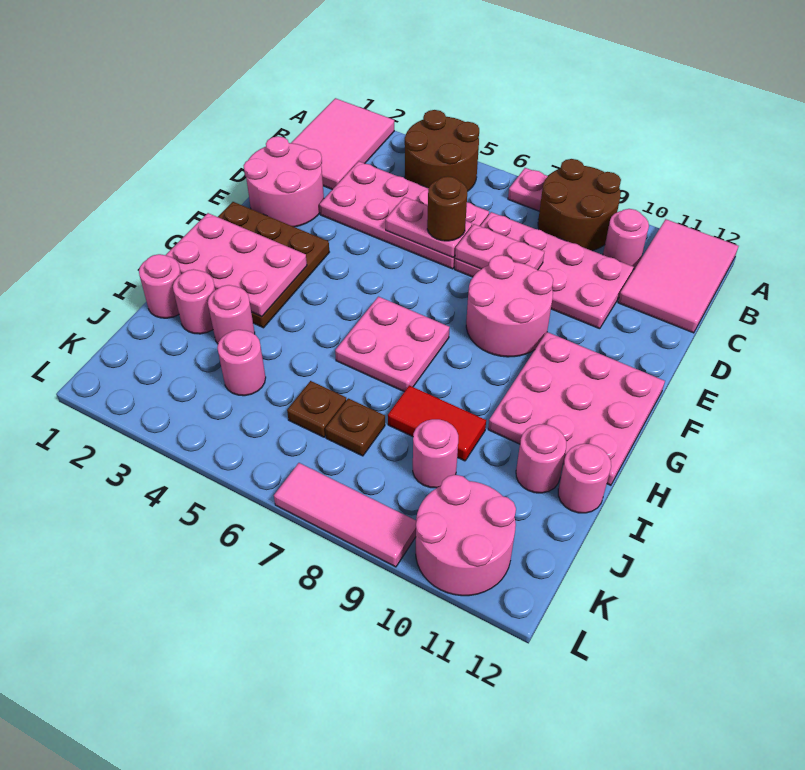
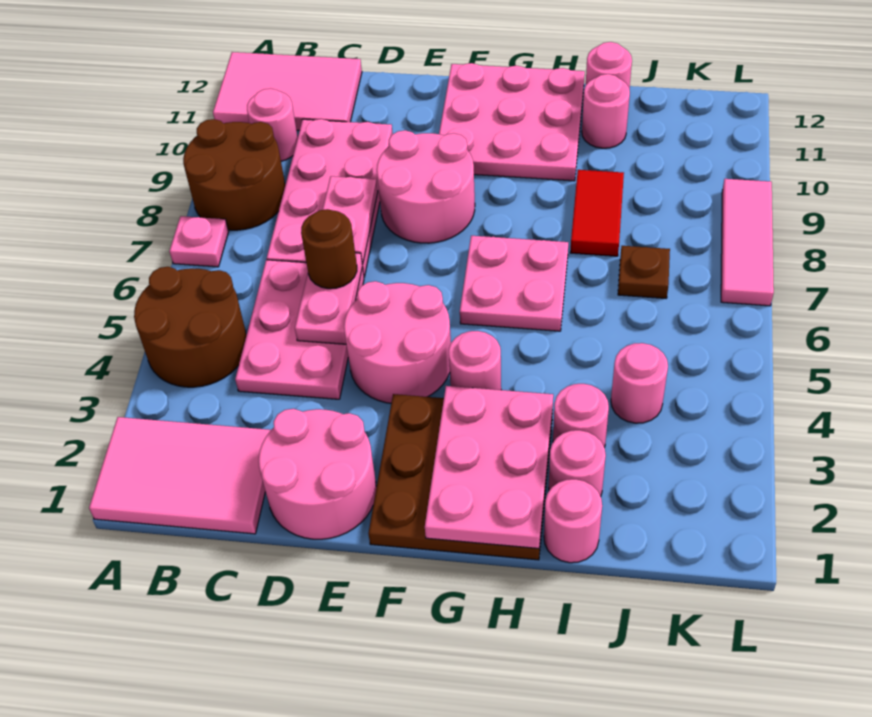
pink plate C3:D6 level 1 -> pink plate C4:D6 level 1
brown plate J6 level 1 -> none
pink round brick J9 level 1 -> pink round brick G4 level 1
pink round brick K10:L11 level 1 -> pink round brick E4:F5 level 1

